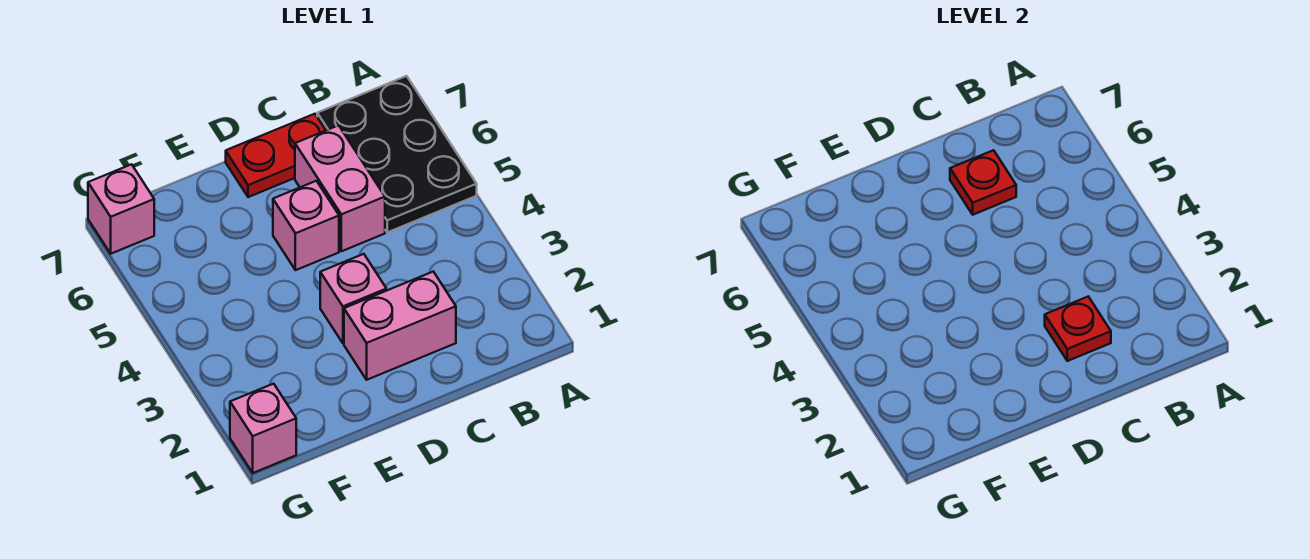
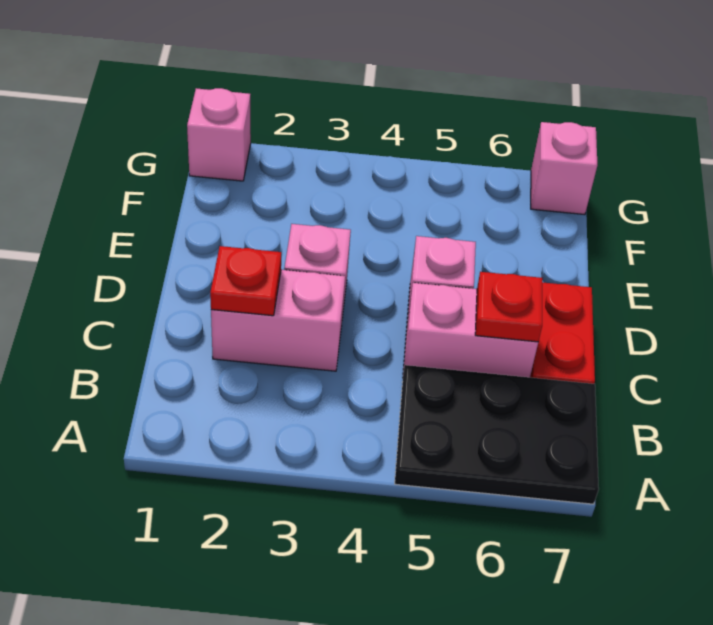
pink brick C2:D2 level 1 -> pink brick C2:C3 level 1

